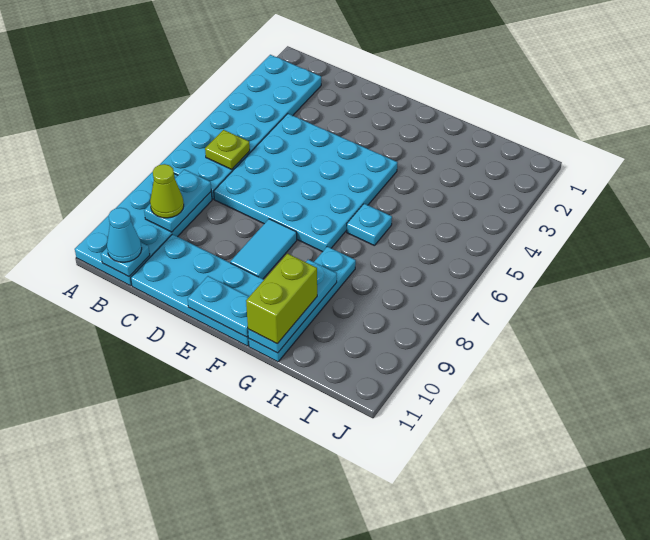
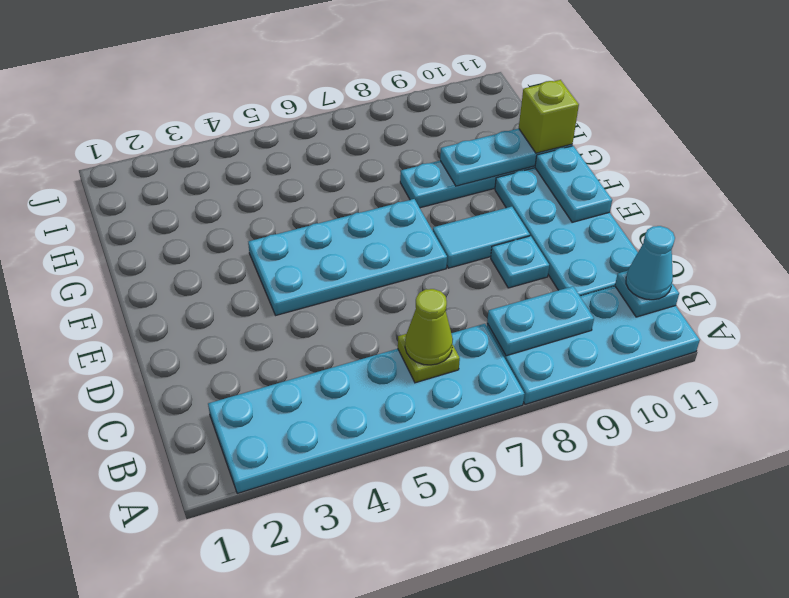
lime cone B9 level 3 -> lime cone B6 level 3
cyan plate C4:F7 level 1 -> cyan plate E4:F7 level 1
cyan plate G6 level 1 -> cyan plate D9 level 1
lime brick G10:G11 level 3 -> lime brick G11 level 3

